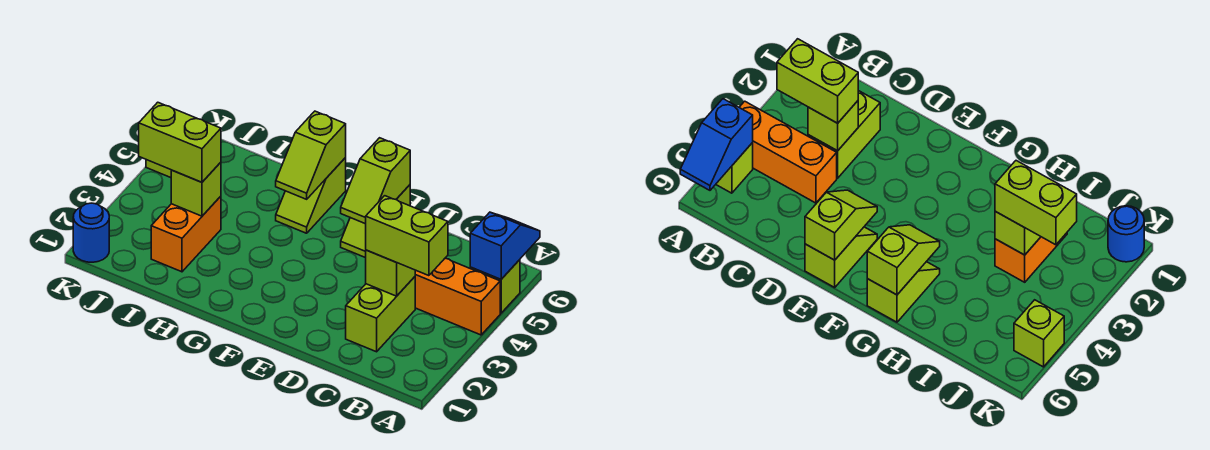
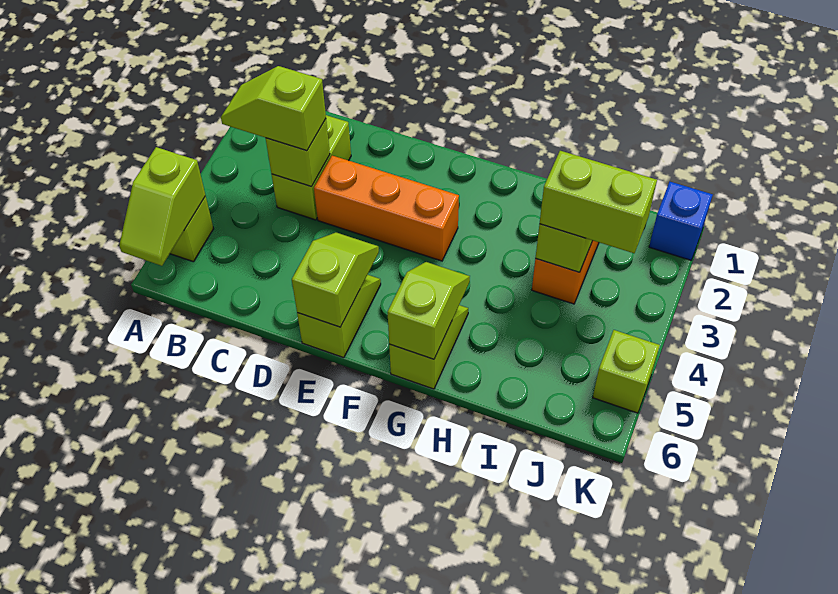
orange brick A4:C4 level 1 -> orange brick D3:F3 level 1
blue slope A5:A6 level 2 top 5 -> lime slope A5:A6 level 2 top 5
lime brick B3:C3 level 3 -> lime slope B3:C3 level 3 top C
blue round brick K1 level 1 -> blue brick K1 level 1

